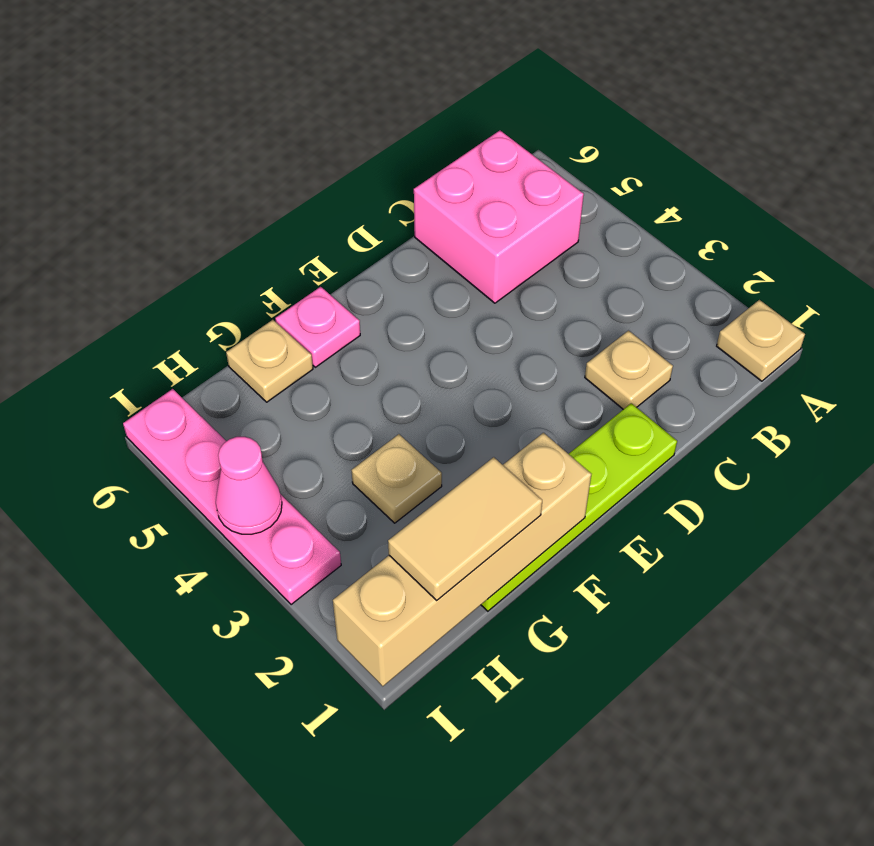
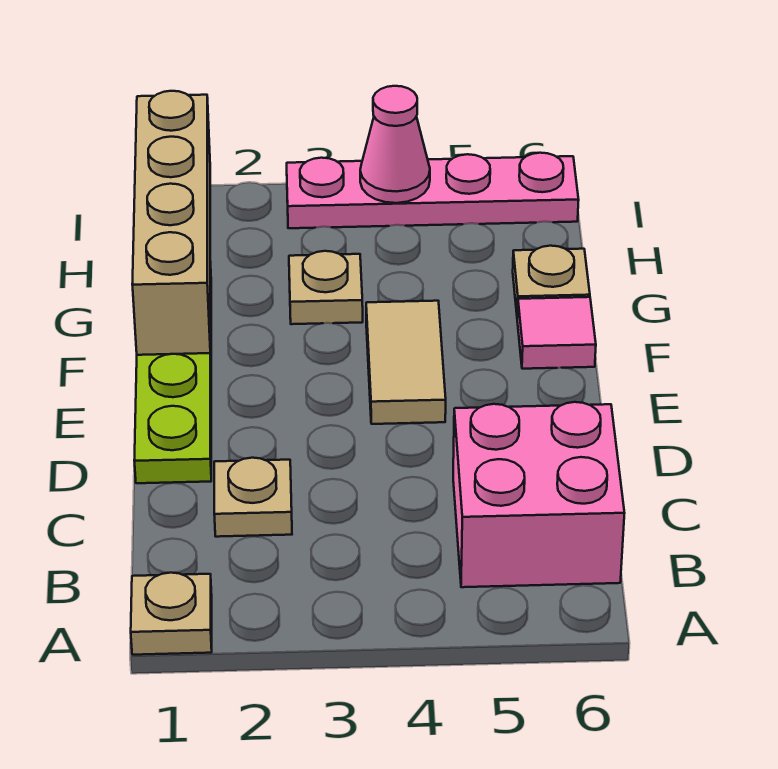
pink plate F6 level 1 -> pink tile F6 level 1
tan tile G1:H1 level 3 -> tan tile E4:F4 level 1

